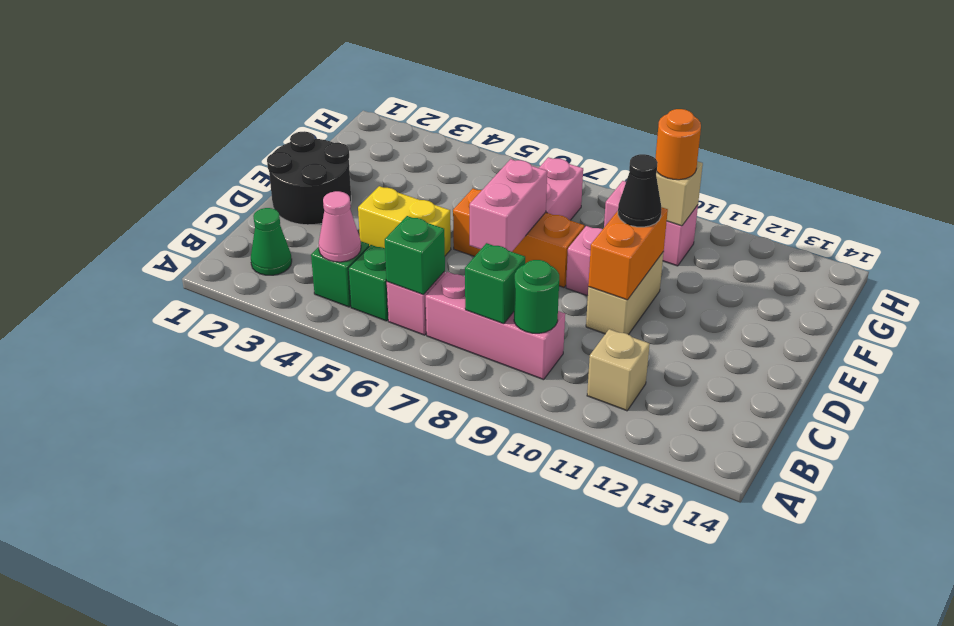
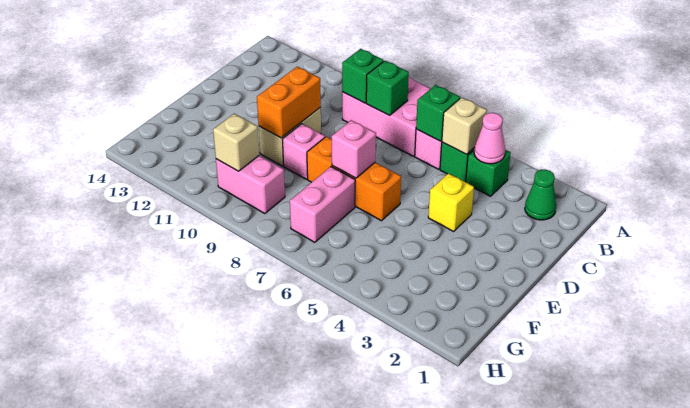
pink brick B7:B9 level 1 -> pink brick A7:B9 level 1
green round brick B9 level 2 -> green brick B9 level 2
tan brick B11 level 1 -> tan brick B5 level 2
black round brick D1:E2 level 1 -> none
yellow brick D4:D5 level 1 -> yellow brick D4 level 1
pink brick D7:E7 level 2 -> pink brick E7 level 2
black cone E10 level 3 -> none
orange round brick G10 level 3 -> none

